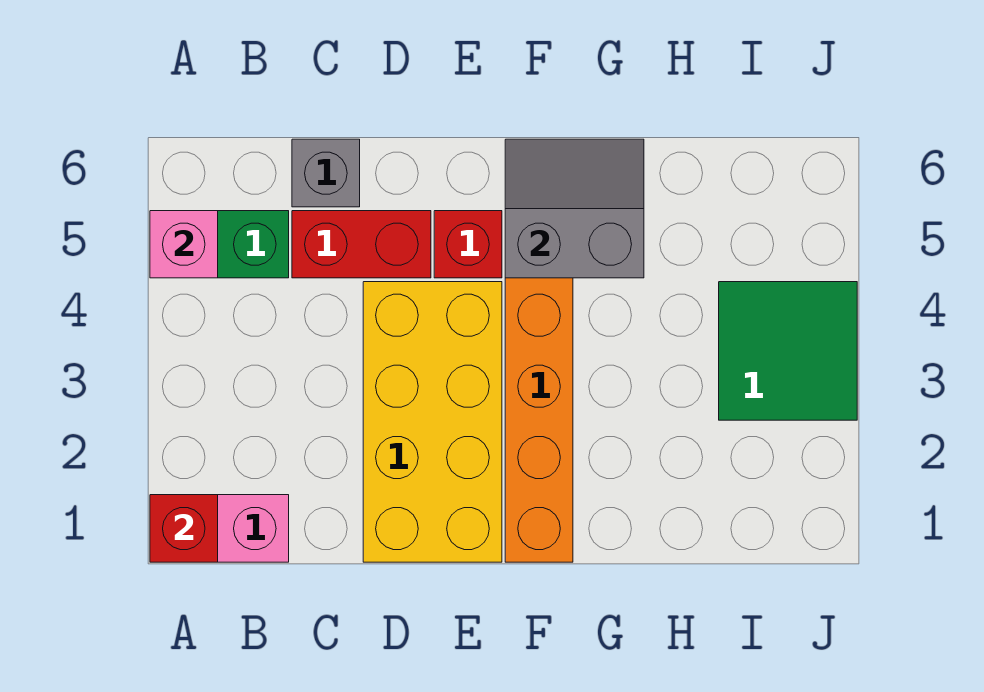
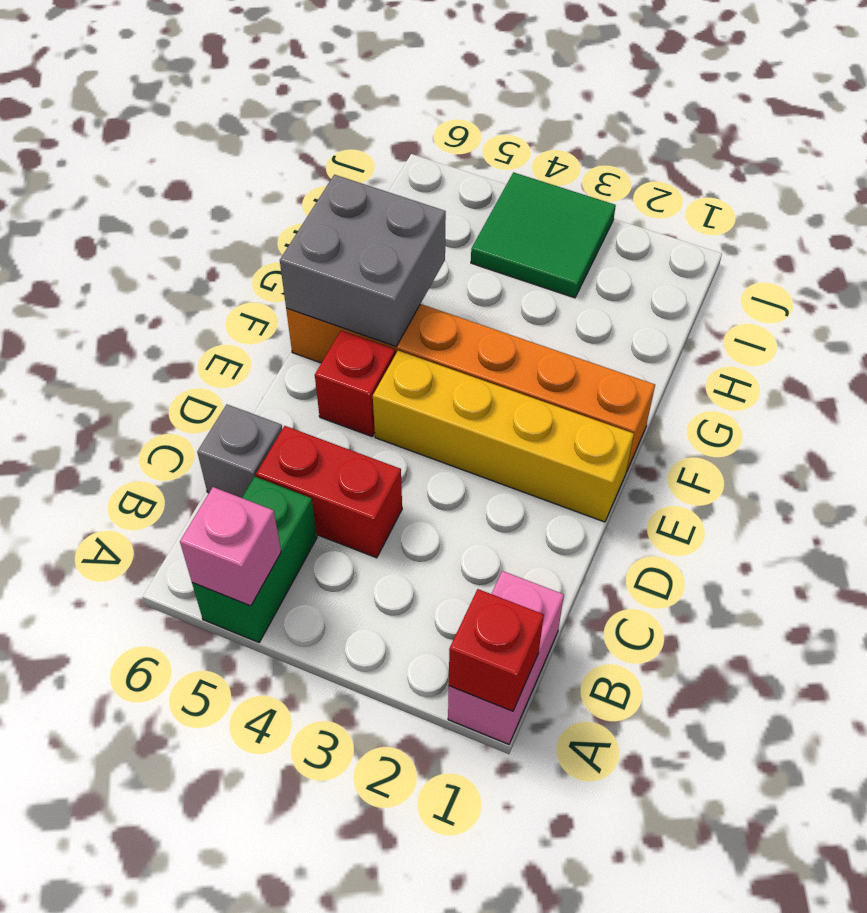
red brick C5:D5 level 1 -> red brick C4:C5 level 1
yellow brick D1:E4 level 1 -> yellow brick E1:E4 level 1
grey slope F5:G6 level 2 top 5 -> grey brick F5:G6 level 2

